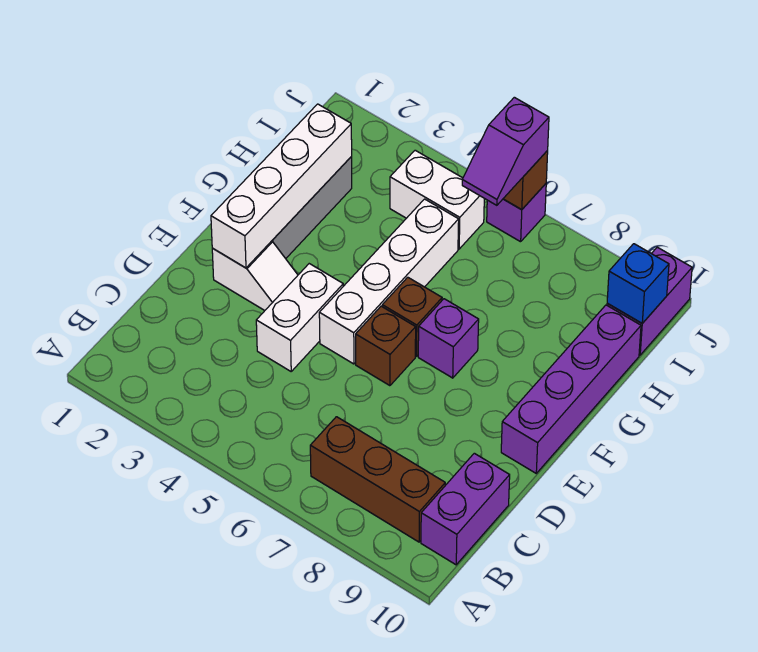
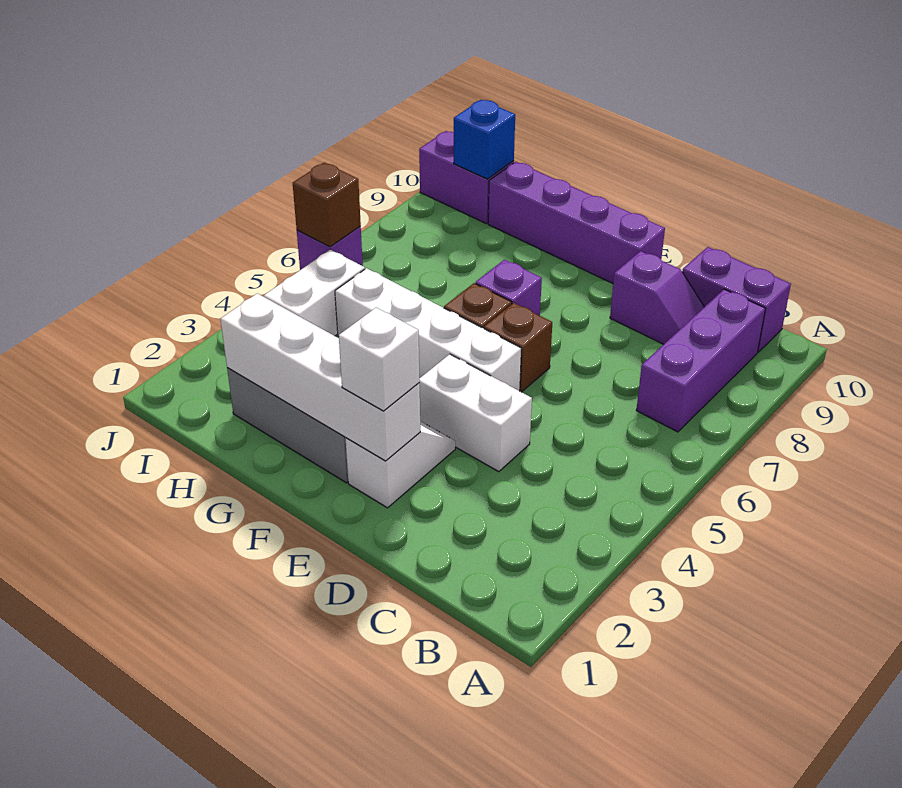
brown brick B7:B9 level 1 -> purple brick B7:B9 level 1
none -> white brick E2 level 3
purple slope I6:J6 level 3 top J -> purple slope C9:D9 level 1 top D

